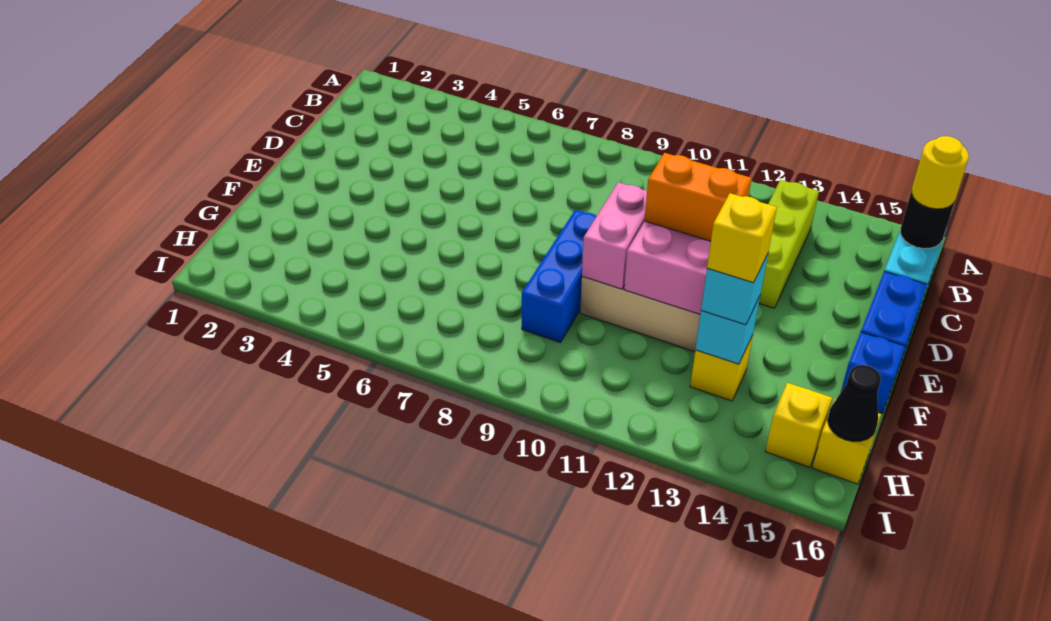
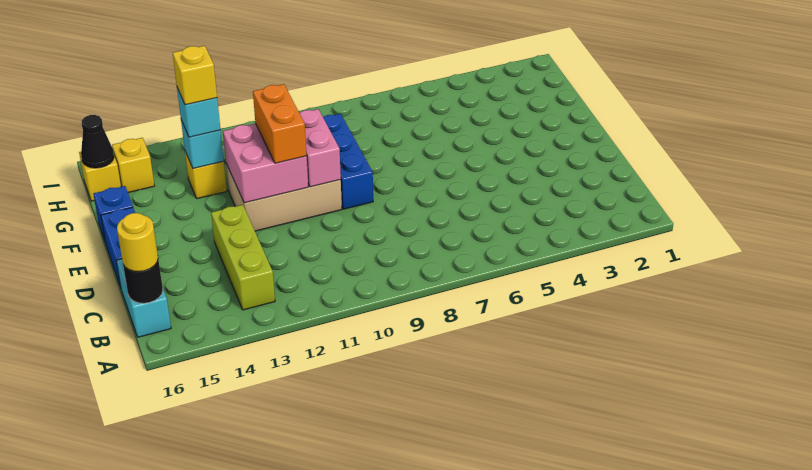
orange brick E11:E12 level 3 -> orange brick E11:F11 level 3

